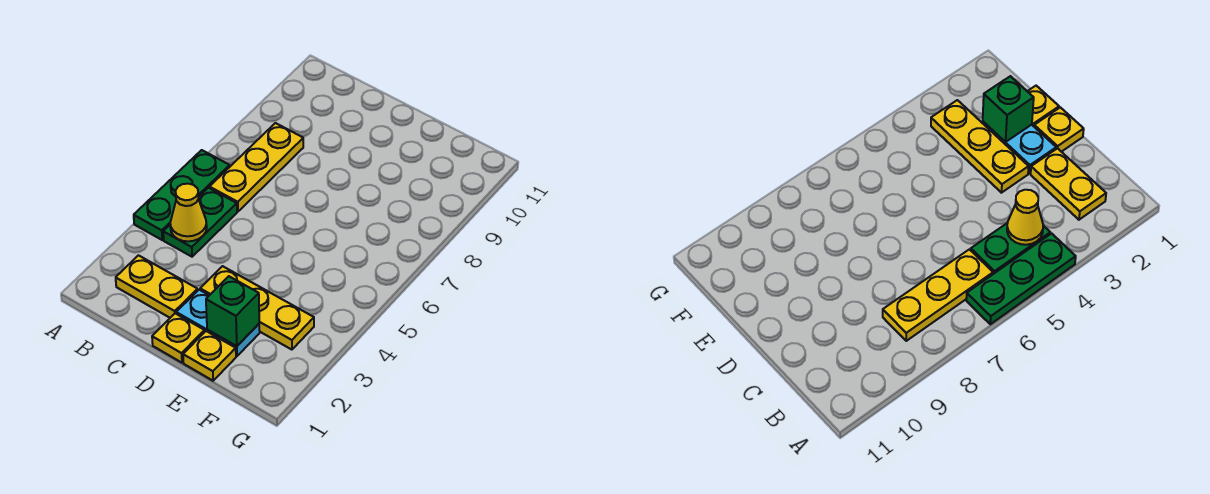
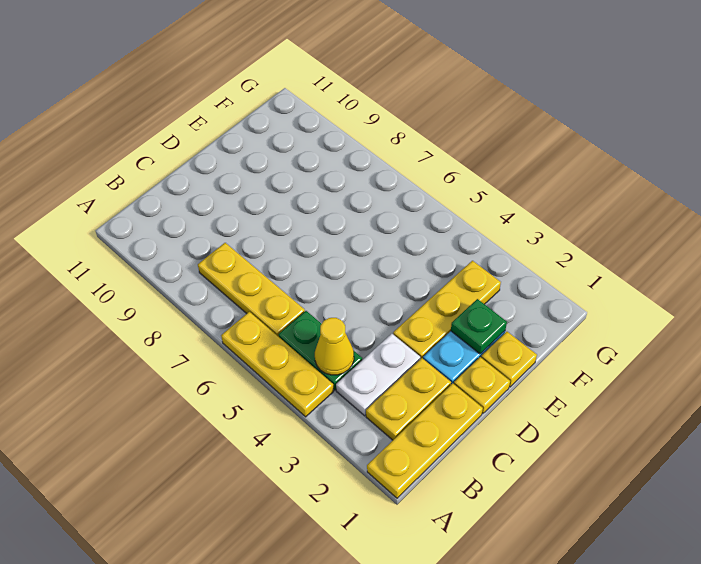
none -> yellow plate A1:C1 level 1
green plate A4:A6 level 1 -> yellow plate A4:A6 level 1
none -> white plate B3:C3 level 1
green brick E2 level 2 -> green plate E2 level 2

